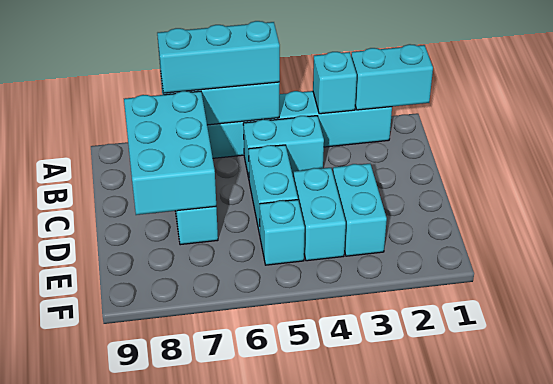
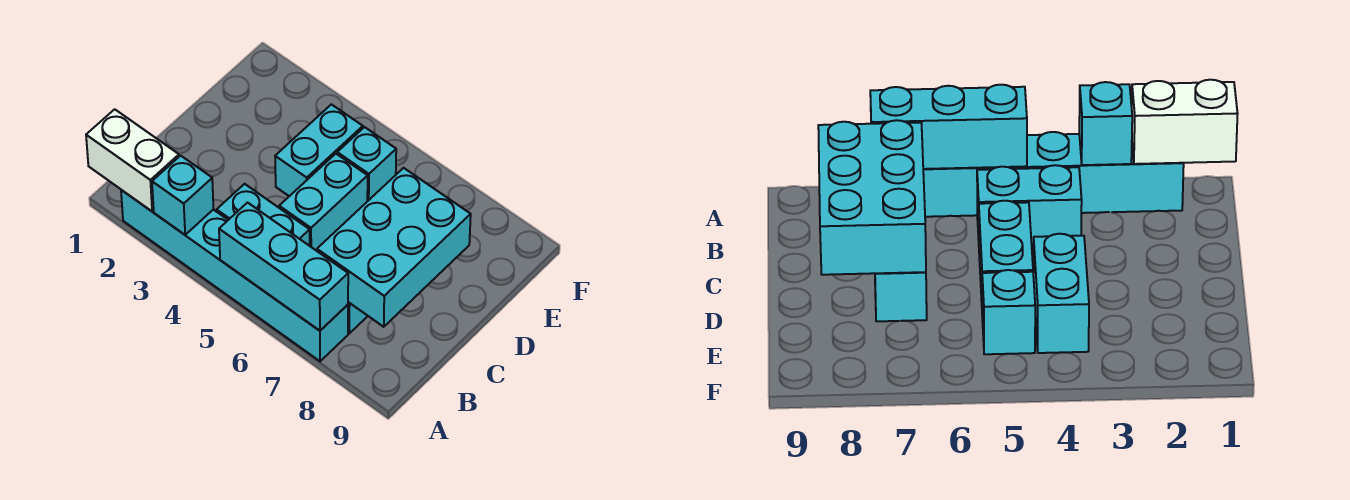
cyan brick A1:A2 level 2 -> white brick A1:A2 level 2
cyan brick A5:A7 level 3 -> none
cyan brick D3:E3 level 1 -> none

